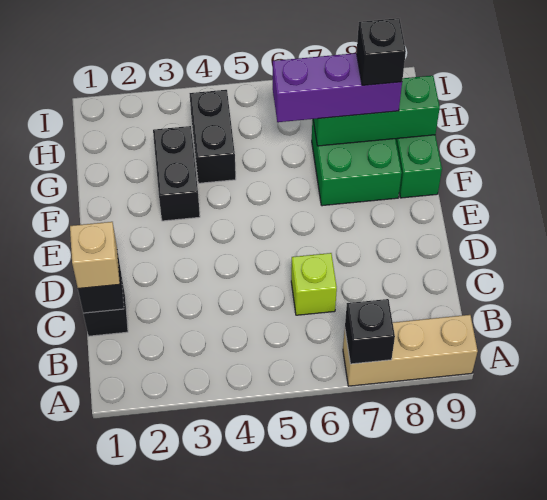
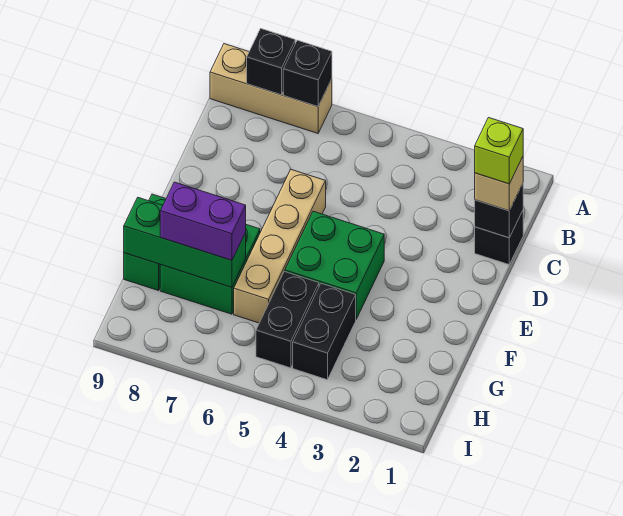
lime brick C6 level 1 -> lime brick C1 level 4
none -> tan brick D6:G6 level 1
none -> green brick E4:F5 level 1
black brick F3:G3 level 1 -> black brick G5:H5 level 1
purple brick G6:G8 level 3 -> purple brick G7:G8 level 3
black brick G8 level 4 -> black brick A8 level 2

